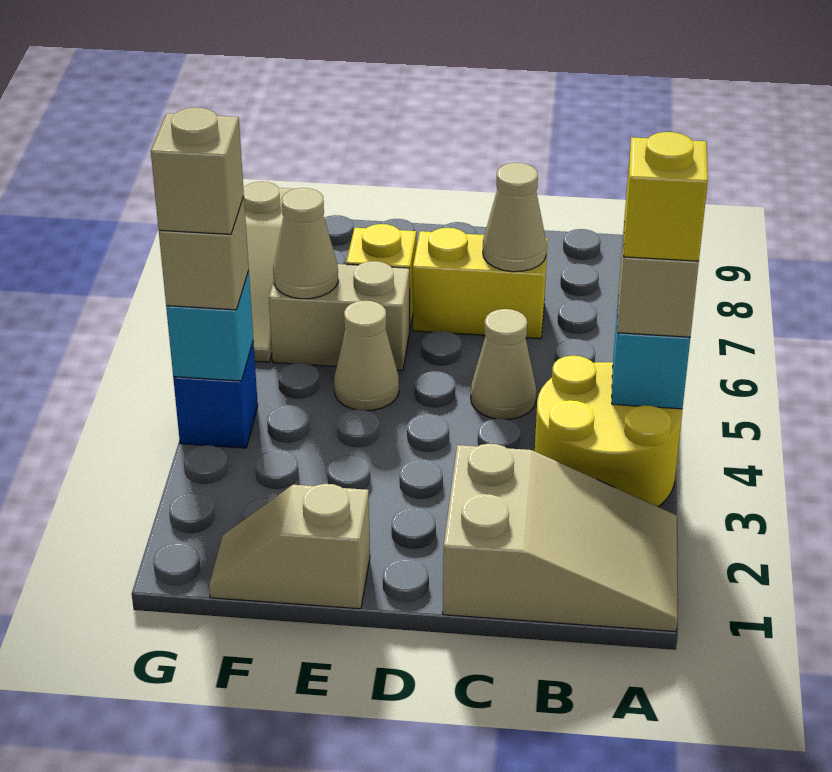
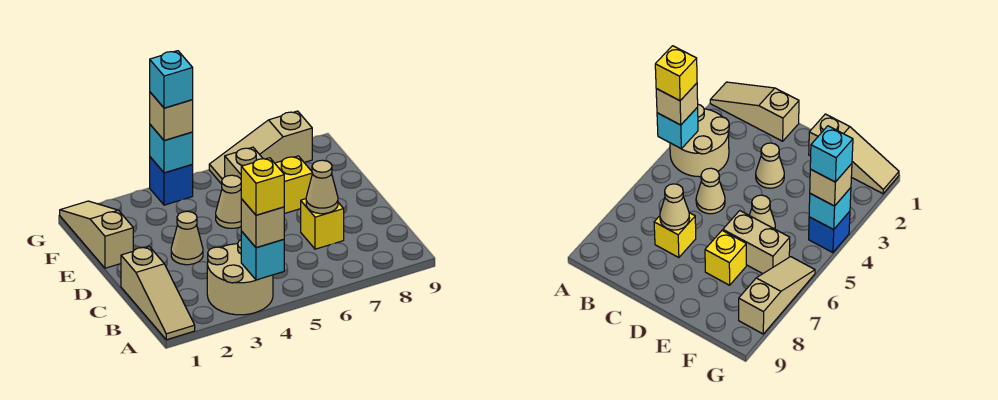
tan slope A1:C2 level 1 top C -> tan slope A1:C1 level 1 top C
yellow round brick A3:B4 level 1 -> tan round brick A3:B4 level 1
yellow brick C7:D7 level 1 -> yellow brick C7 level 1
tan slope E1:F1 level 1 top E -> tan slope E1:G1 level 1 top E
tan cone F6 level 2 -> tan cone D3 level 1
tan brick G4 level 4 -> cyan brick G4 level 4

